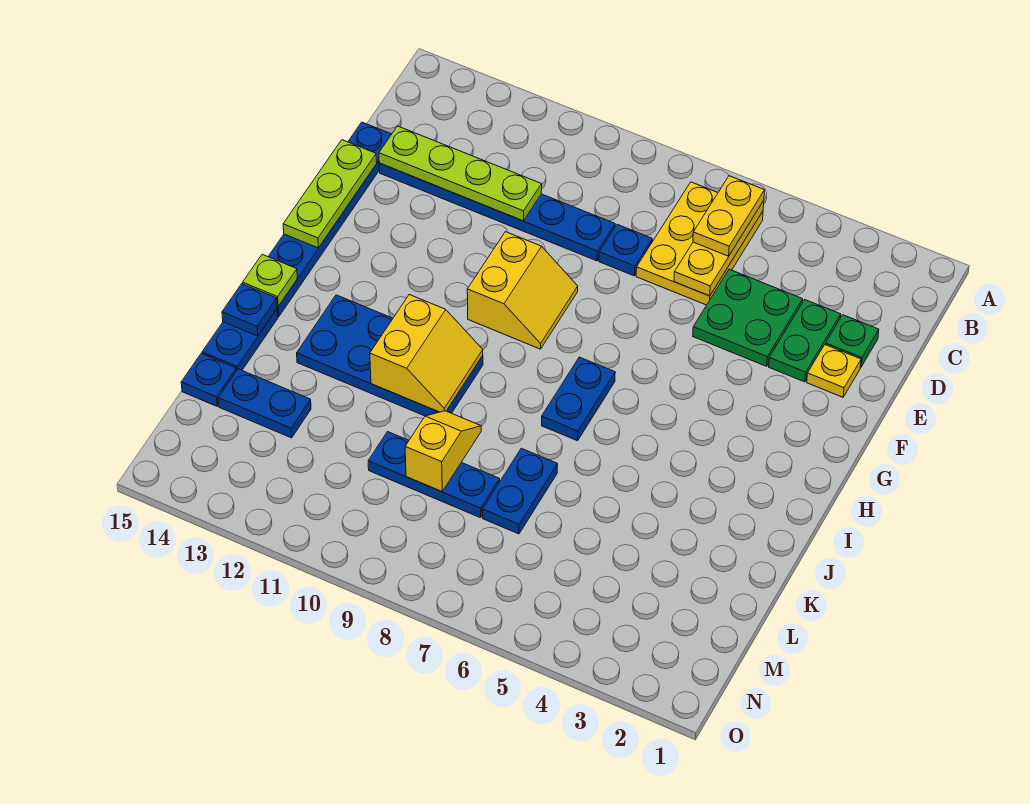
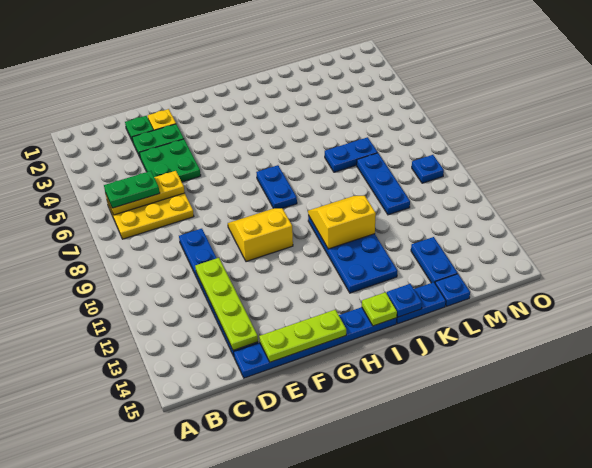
yellow plate B6:C6 level 3 -> green plate B6:C6 level 3
blue plate D8 level 1 -> blue plate N9 level 1
blue plate H7:I7 level 1 -> blue plate H7:H8 level 1
yellow slope K9:L9 level 2 top L -> none

